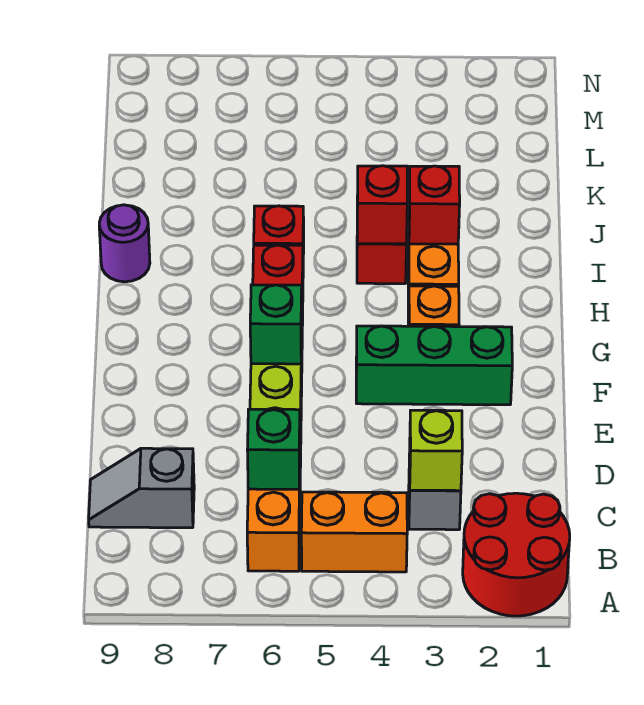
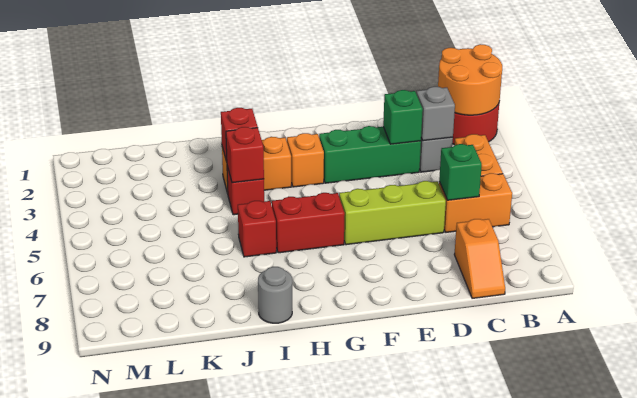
none -> orange round brick A1:B2 level 2
lime brick C3 level 2 -> grey brick C3 level 2
grey slope C8:C9 level 1 top 8 -> orange slope C8:C9 level 1 top 8
green brick F2:F4 level 1 -> green brick D3:F3 level 1
green brick F6 level 2 -> green brick D3 level 2
purple round brick I9 level 1 -> grey round brick I9 level 1

